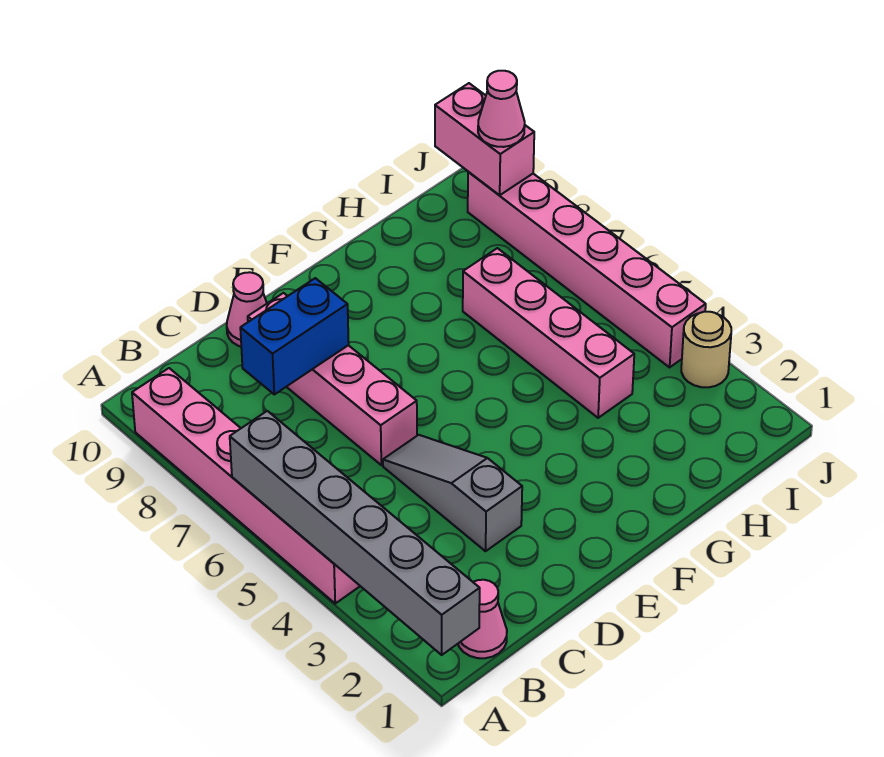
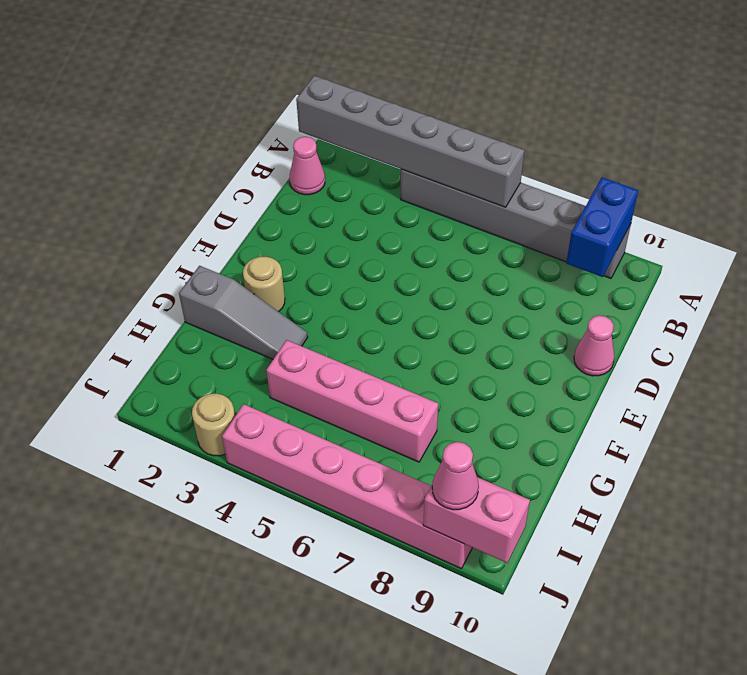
pink brick A4:A9 level 1 -> grey brick A4:A9 level 1
blue brick C8:D8 level 2 -> blue brick A9:B9 level 2
grey slope D3:D5 level 1 top 3 -> grey slope G1:G3 level 1 top 1
pink brick D6:D9 level 1 -> none
none -> tan round brick F2 level 1

